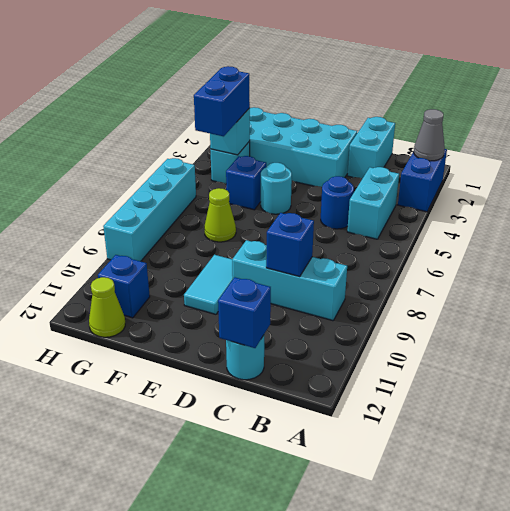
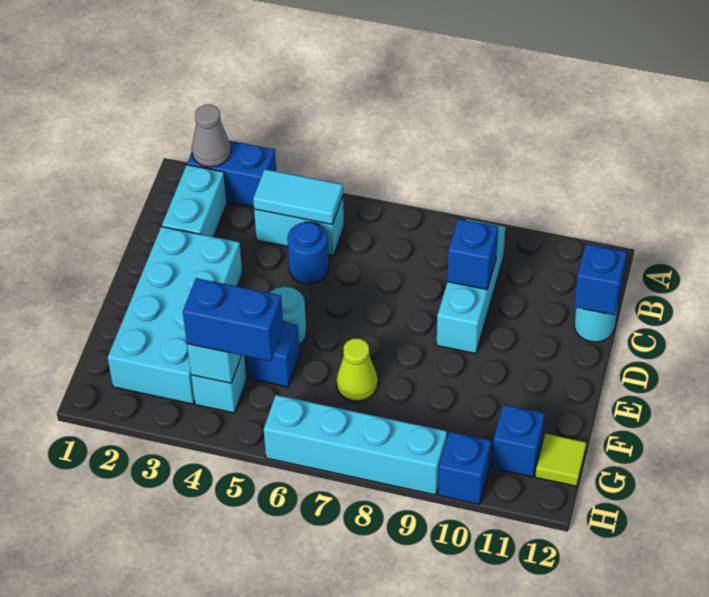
cyan brick C1:C2 level 1 -> cyan brick B2:C2 level 1
cyan tile E9:E10 level 1 -> cyan tile B4:B5 level 2
lime cone G12 level 1 -> lime tile G12 level 1
none -> blue brick H10 level 1

